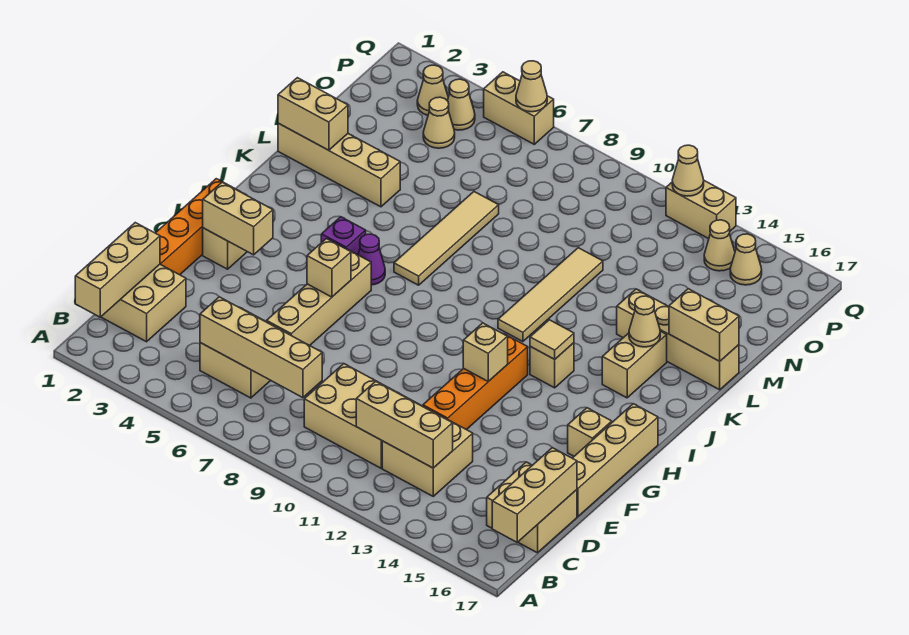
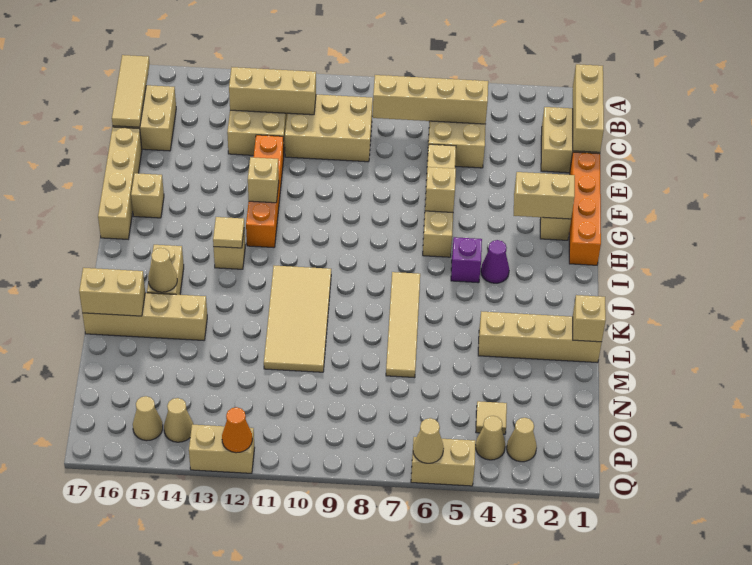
tan brick B17:D17 level 2 -> tan tile B17:D17 level 2
purple cone I6 level 1 -> purple cone I4 level 1
tan tile J11:M11 level 1 -> tan tile J10:M11 level 1
tan brick L1:L2 level 2 -> tan brick L1 level 2
tan cone O4 level 1 -> tan tile O4 level 1
tan cone Q12 level 2 -> orange cone Q12 level 2

